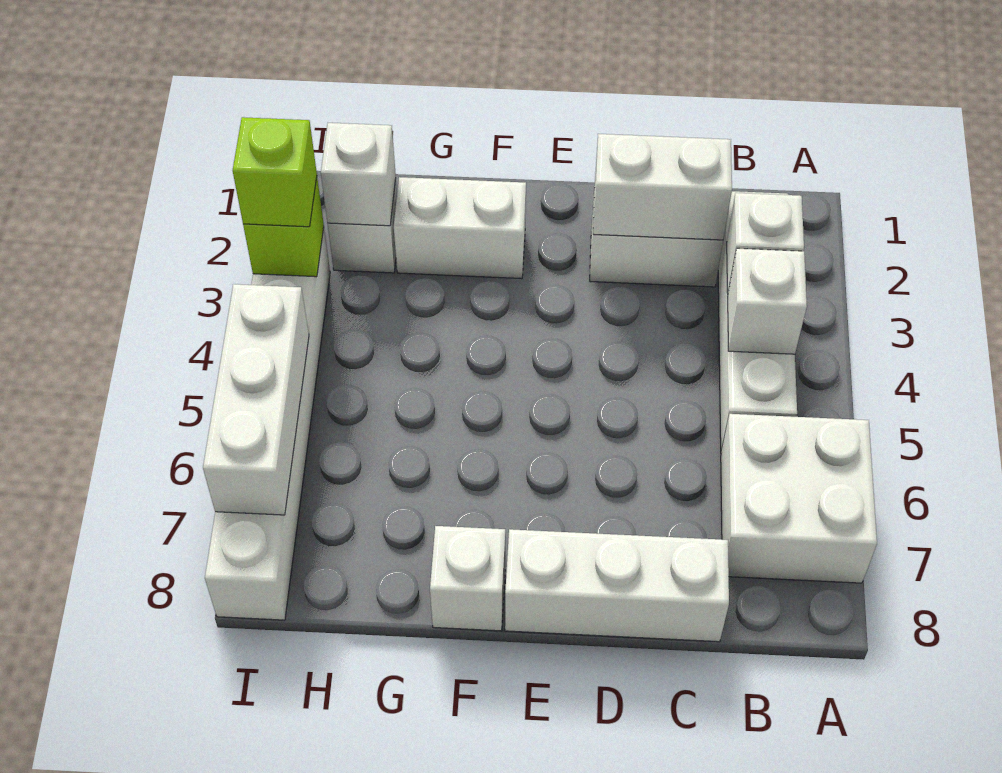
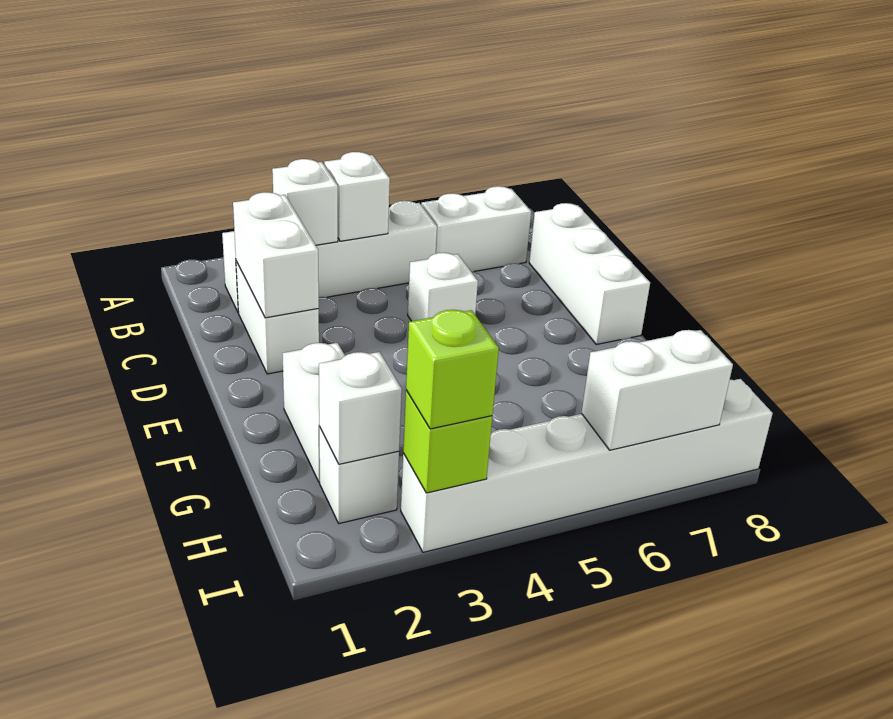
white brick A6:B7 level 1 -> white brick B6:B7 level 1
white brick F8 level 1 -> white brick D5 level 1
white brick I5:I7 level 2 -> white brick I6:I7 level 2

